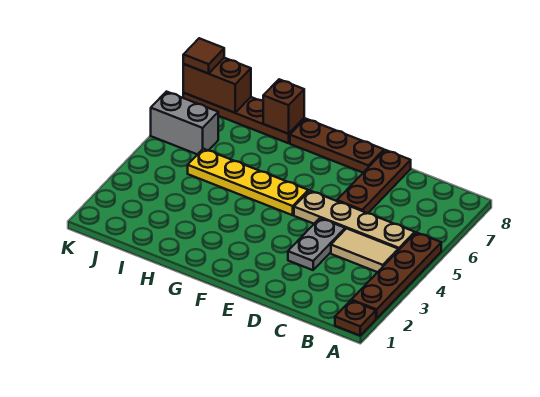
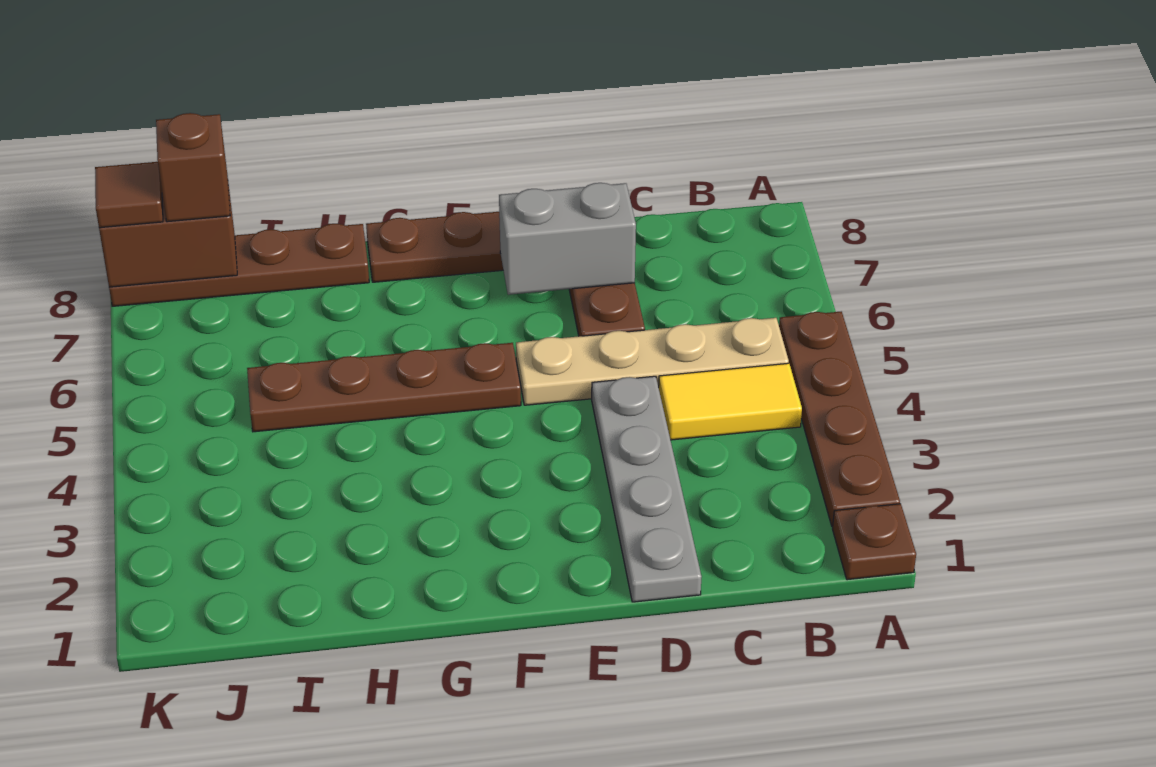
tan tile B4:C4 level 1 -> yellow tile B4:C4 level 1
grey plate D3:D4 level 1 -> grey plate D1:D4 level 1
yellow plate F5:I5 level 1 -> brown plate F5:I5 level 1
brown brick H8 level 2 -> brown brick J8 level 3
grey brick J6:K6 level 1 -> grey brick D7:E7 level 2

